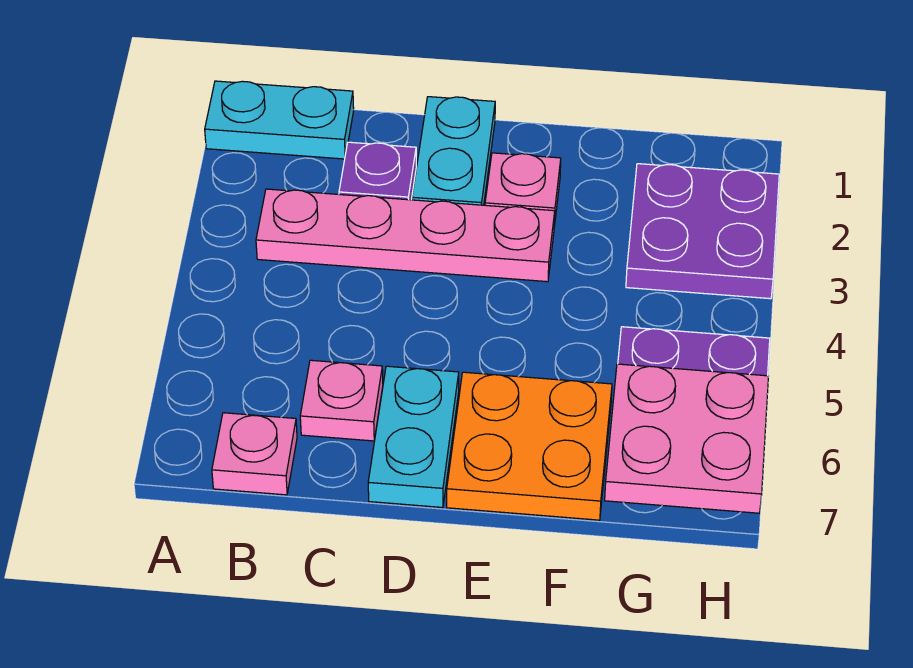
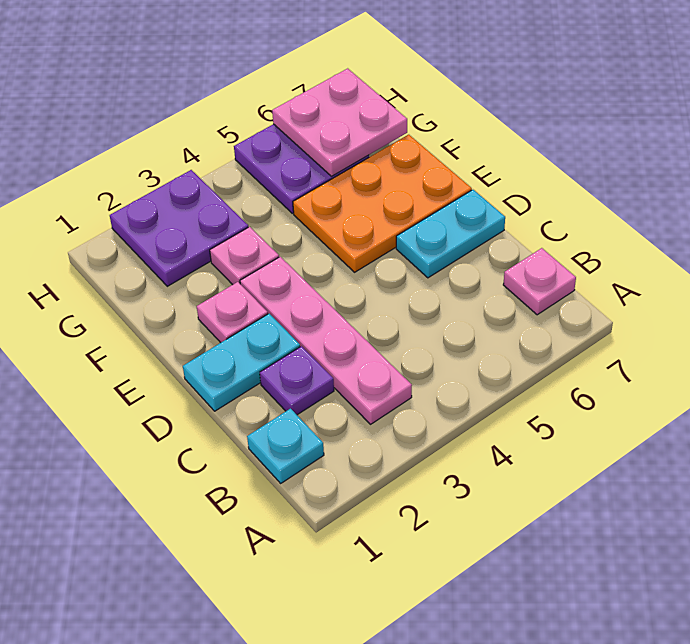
cyan plate A1:B1 level 1 -> cyan plate B1 level 1
pink plate C6 level 1 -> pink plate F3 level 1
orange plate E6:F7 level 1 -> orange plate E5:F7 level 1

